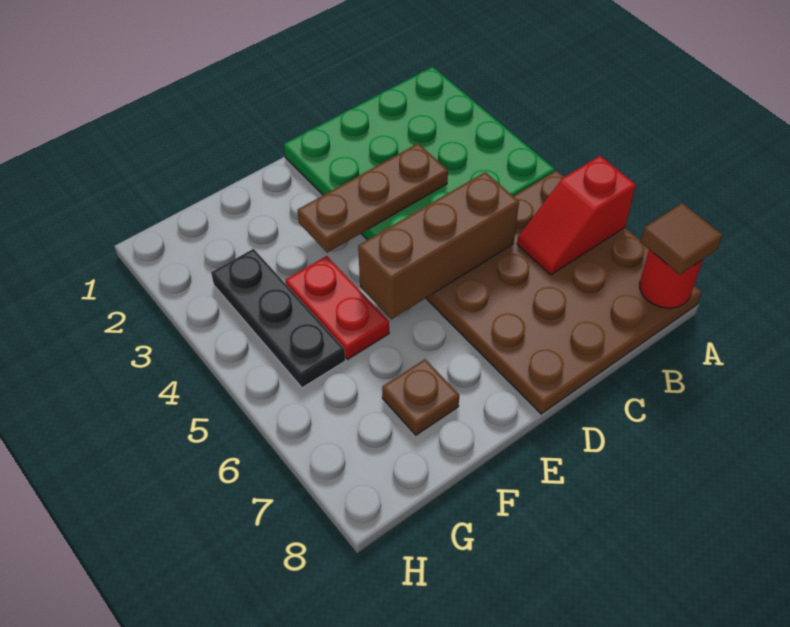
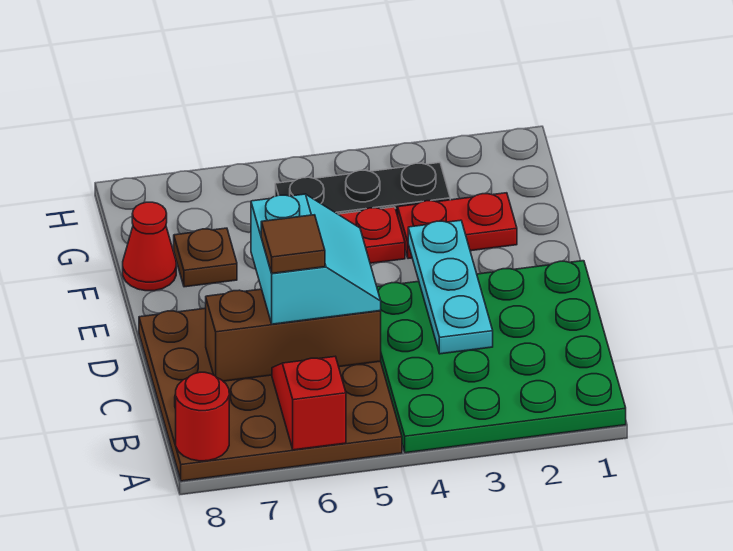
brown tile A8 level 3 -> brown tile C6 level 4
brown plate C3:E3 level 2 -> cyan plate C3:E3 level 2
brown brick C5:E5 level 2 -> brown brick C5:C7 level 2
none -> cyan slope C5:D6 level 3 top 6
none -> red plate F2:F3 level 1
none -> red cone F8 level 1

